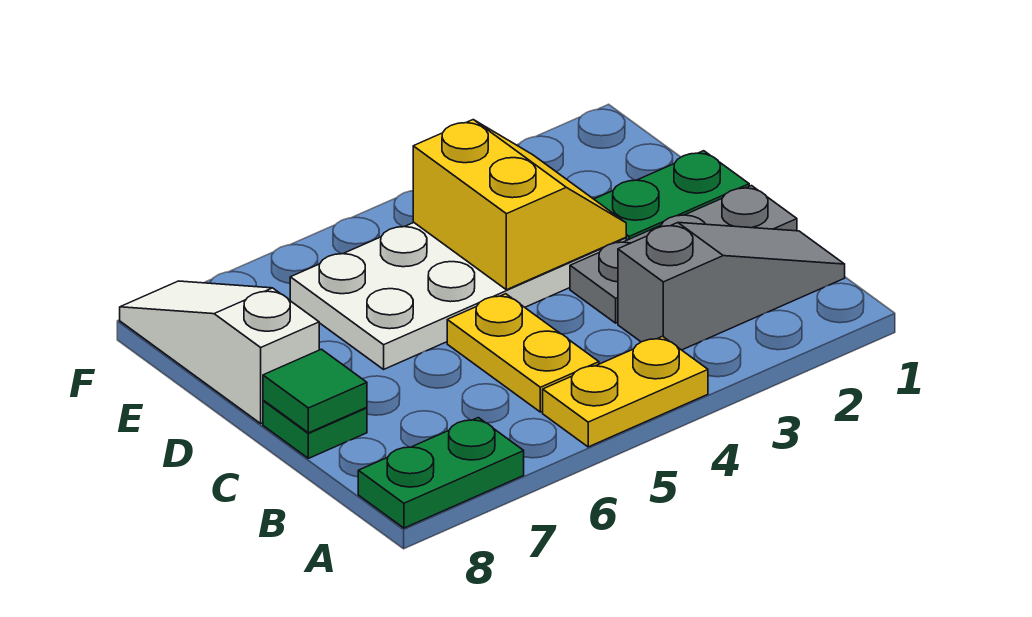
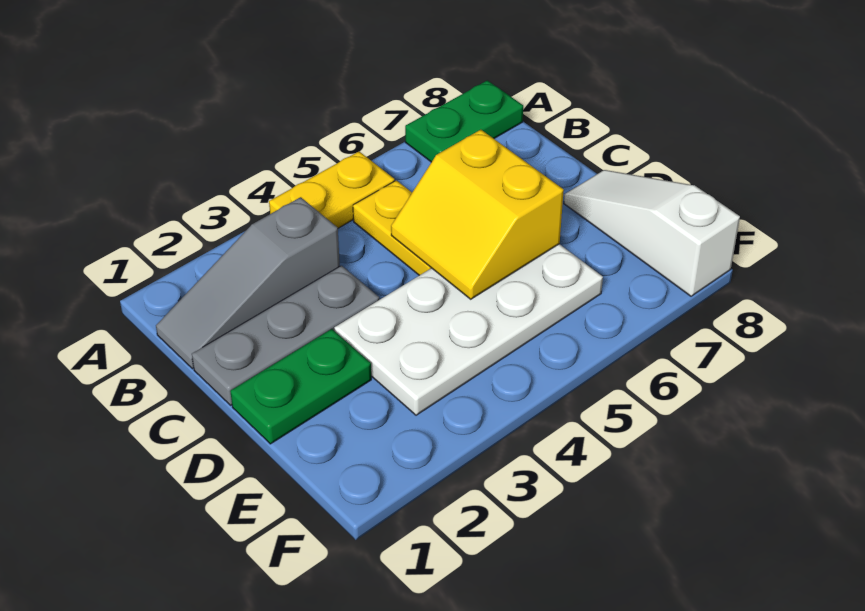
green plate C8 level 1 -> none
green tile C8 level 2 -> none
yellow slope D3:E4 level 2 top 4 -> yellow slope C5:D6 level 2 top 6
white slope D8:F8 level 1 top D -> white slope D8:F8 level 1 top F

